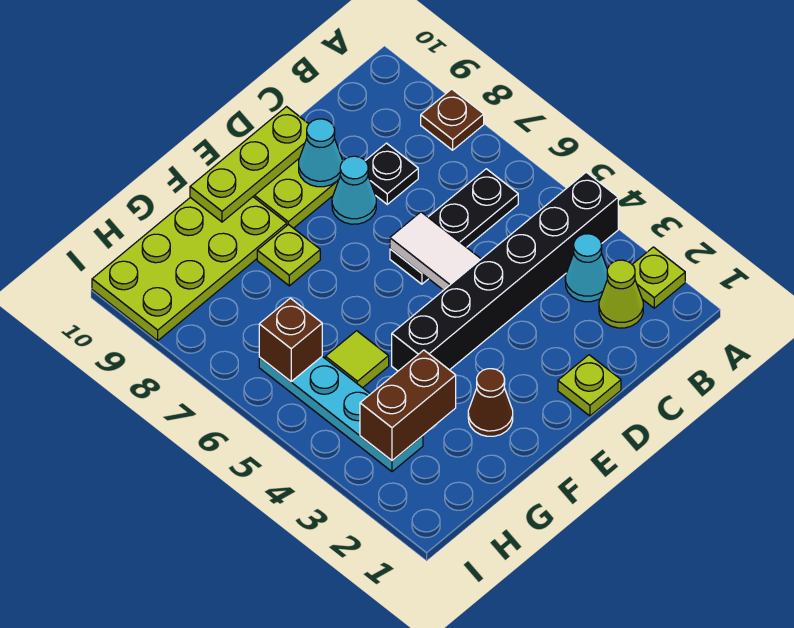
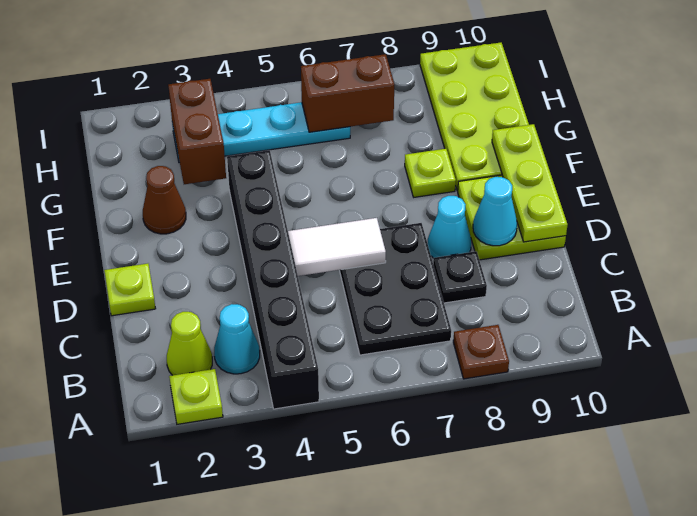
black plate B6:D6 level 1 -> black plate B6:D7 level 1
lime tile G5 level 1 -> none
brown brick H6 level 2 -> brown brick H6:H7 level 2

